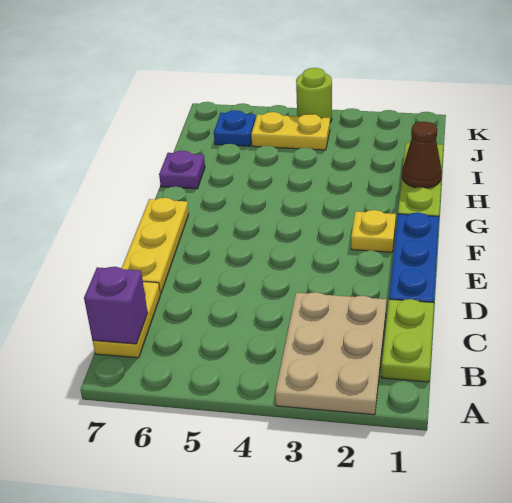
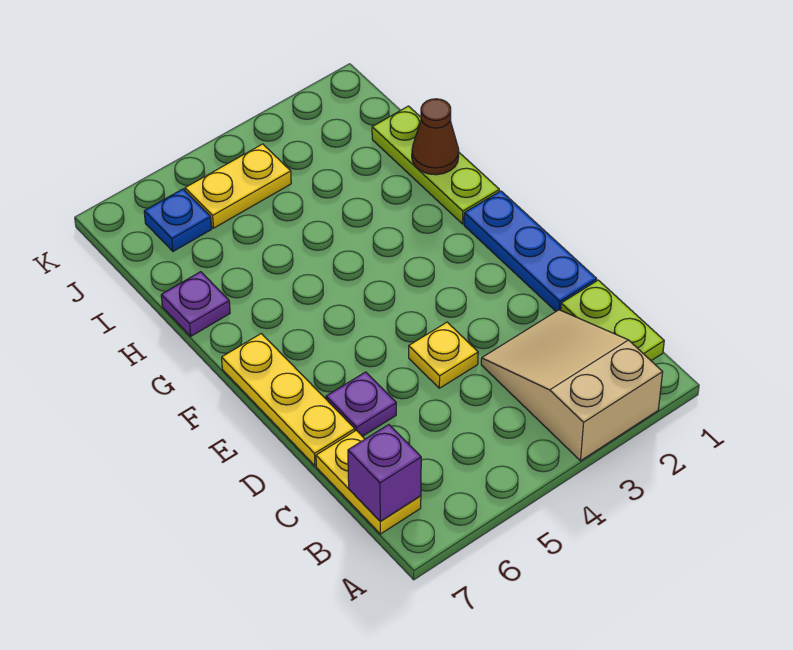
tan plate A2:C3 level 1 -> tan slope A2:C3 level 1 top A
none -> purple plate D6 level 1
yellow plate F2 level 1 -> yellow plate D4 level 1
lime round brick K4 level 1 -> none

